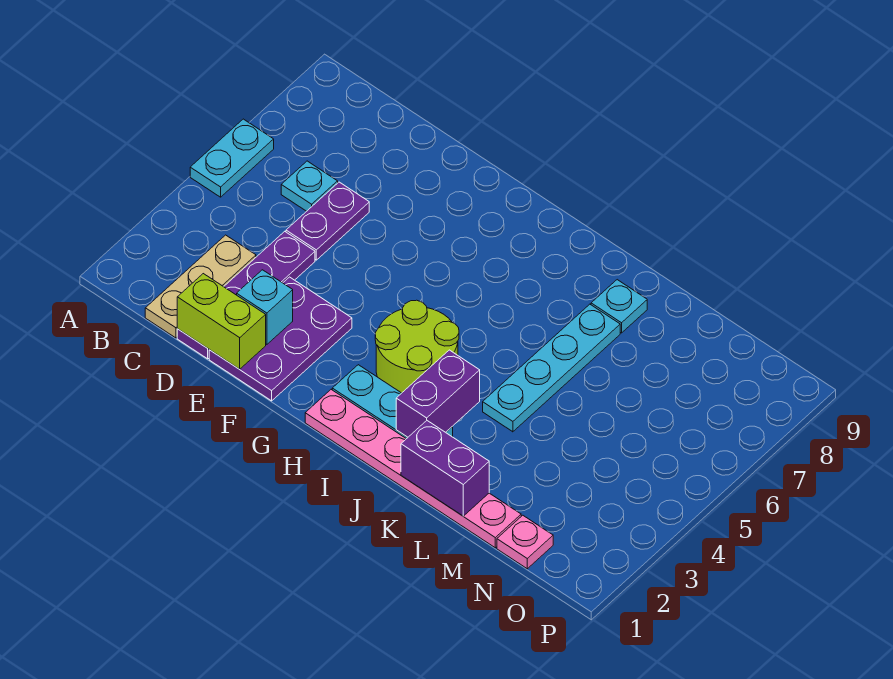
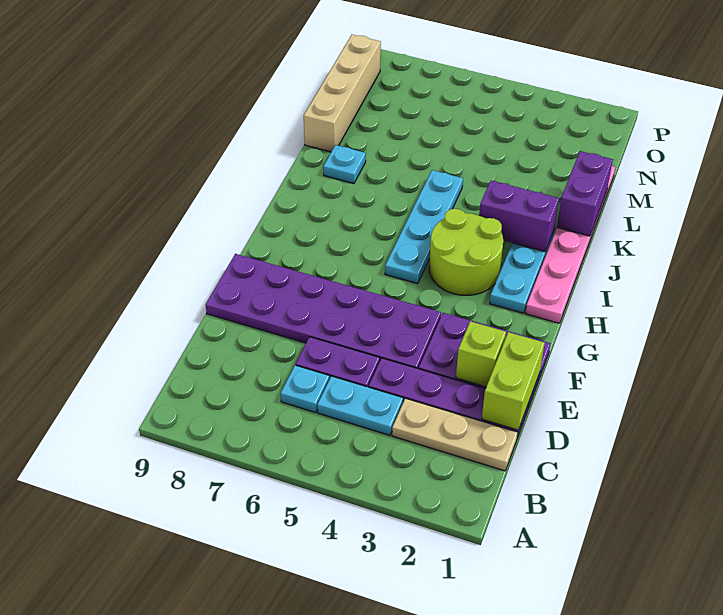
cyan plate A5:A6 level 1 -> cyan plate C4:C5 level 1
cyan brick E2 level 2 -> lime brick E2 level 2
none -> purple plate E4:F9 level 1
cyan plate K4:K7 level 1 -> cyan plate H5:K5 level 1
none -> tan brick L9:O9 level 1
pink plate N1 level 1 -> none

